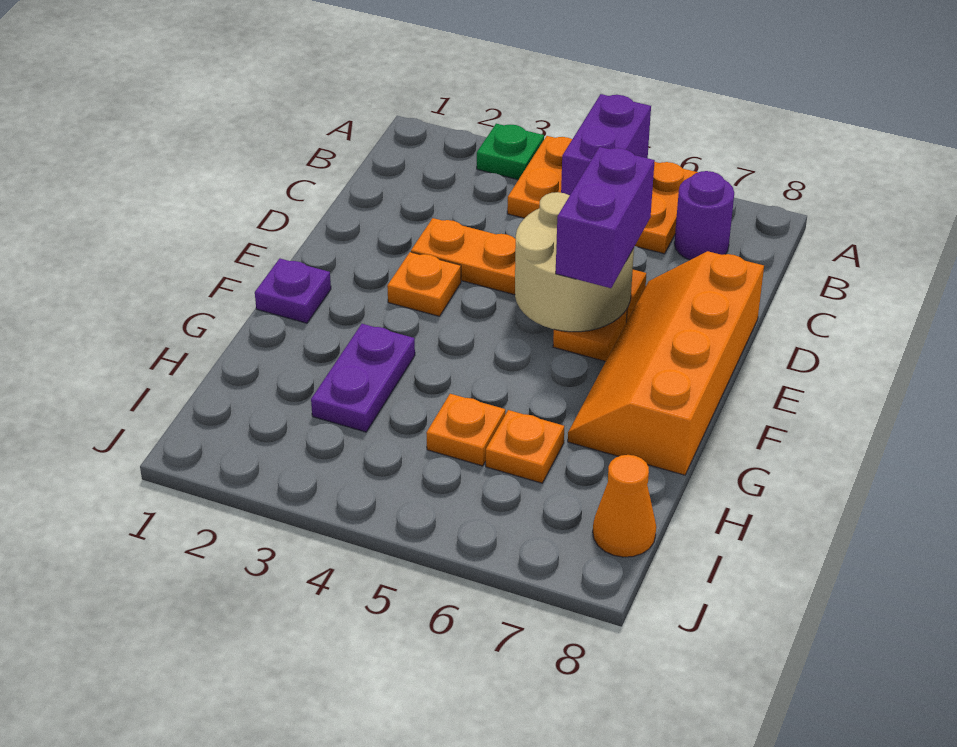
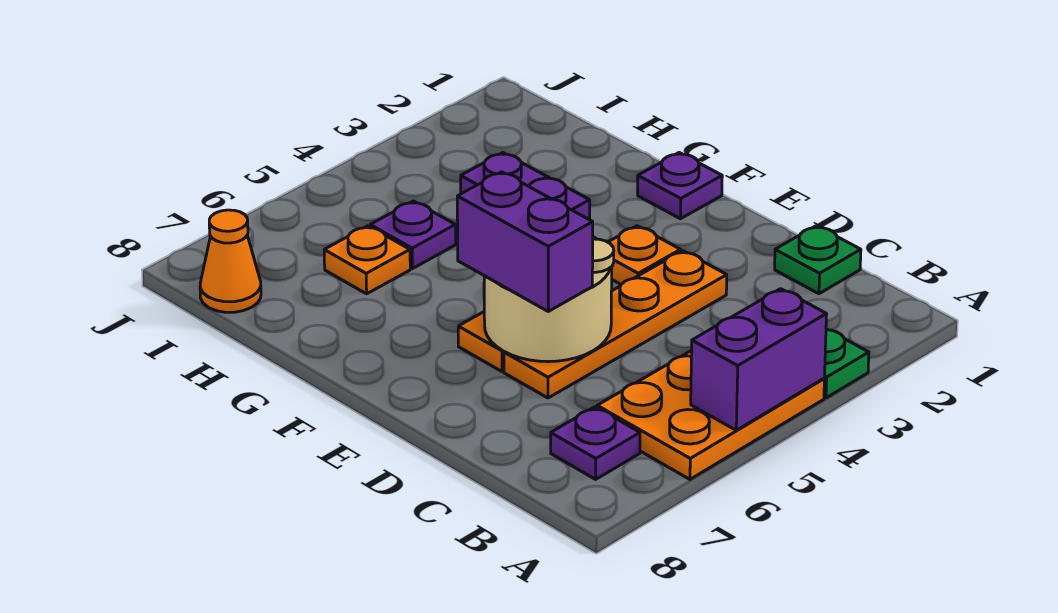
purple brick A5:B5 level 2 -> purple brick A4:A5 level 2
purple round brick B7 level 1 -> purple plate B7 level 1
none -> green plate C1 level 1
orange slope D7:G8 level 1 top 8 -> none
orange plate H5 level 1 -> purple plate H5 level 1

